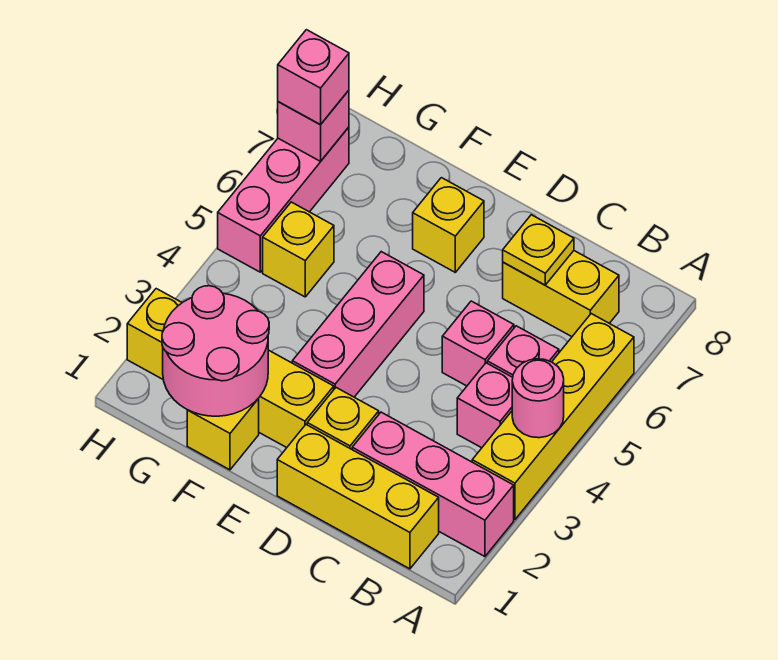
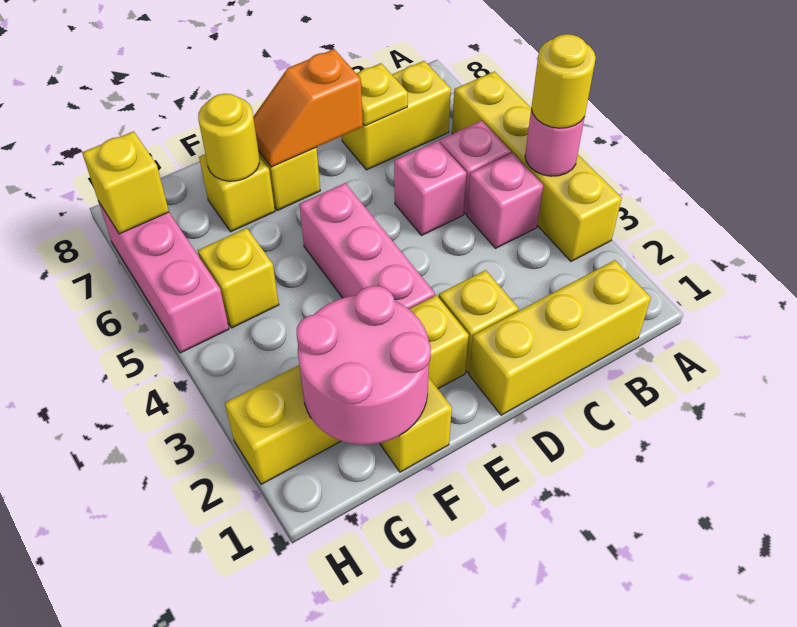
pink brick A2:C2 level 1 -> none
none -> yellow round brick A4 level 3
none -> orange slope D7:E7 level 2 top D
none -> yellow brick F7 level 1
none -> yellow round brick F7 level 2
pink brick H7 level 2 -> yellow brick H7 level 2
pink brick H7 level 3 -> none

